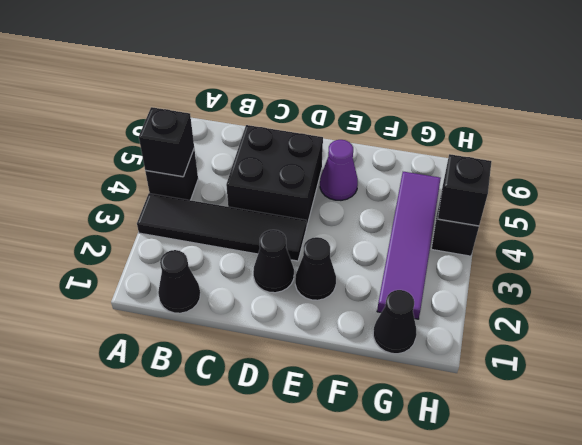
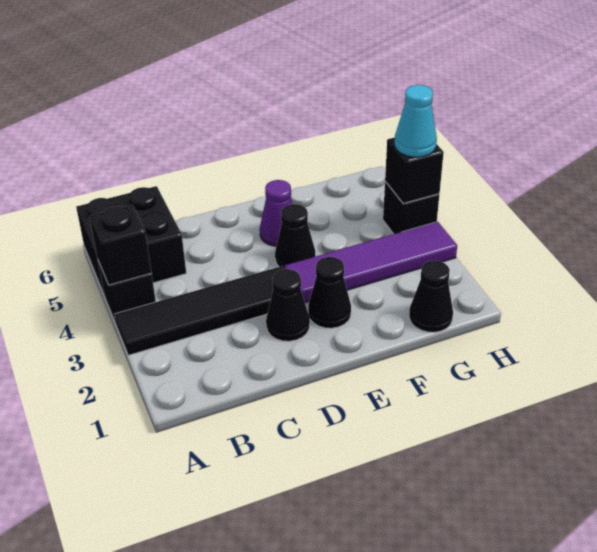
black cone B1 level 1 -> black cone E4 level 1
black brick C4:D5 level 1 -> black brick A5:B6 level 1
purple tile G2:G5 level 1 -> purple tile E3:H3 level 1
none -> cyan cone H4 level 3

